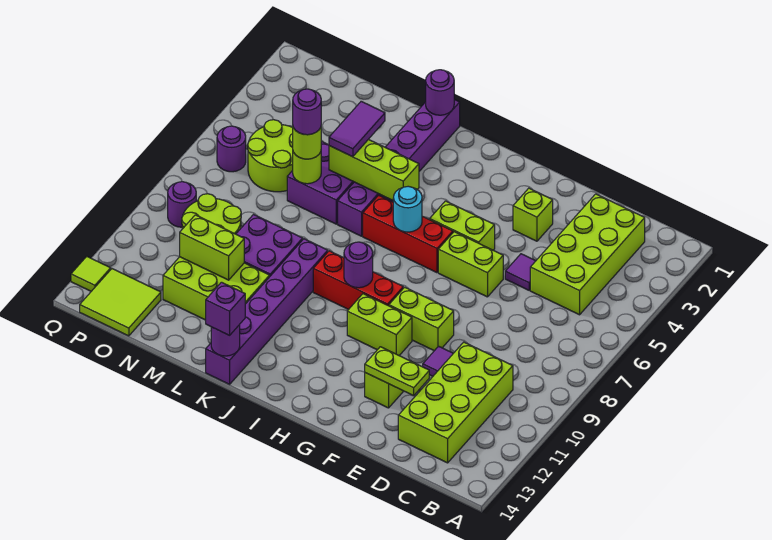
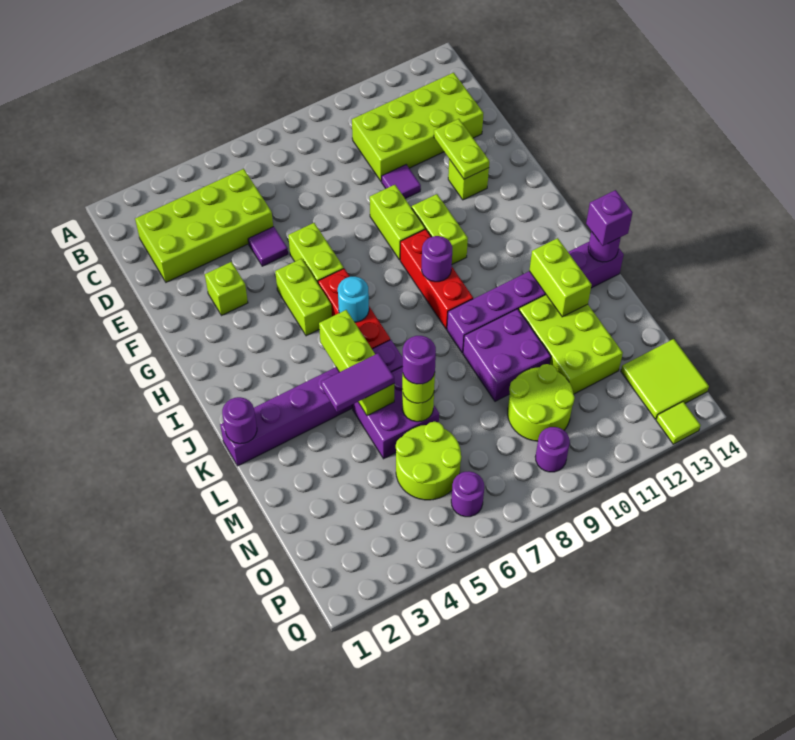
lime brick M11:N11 level 2 -> lime brick K12:L12 level 2

